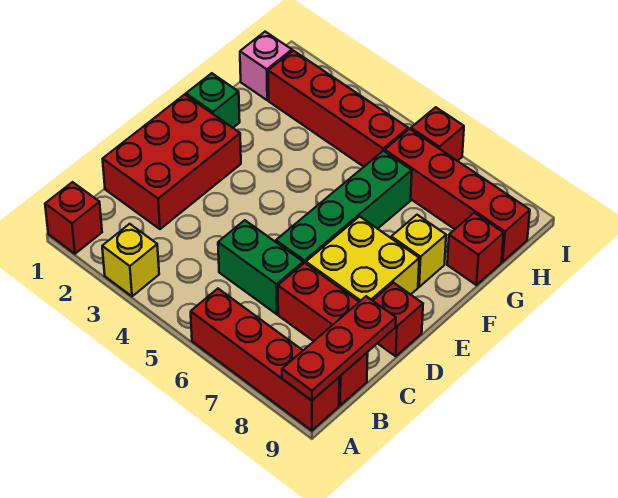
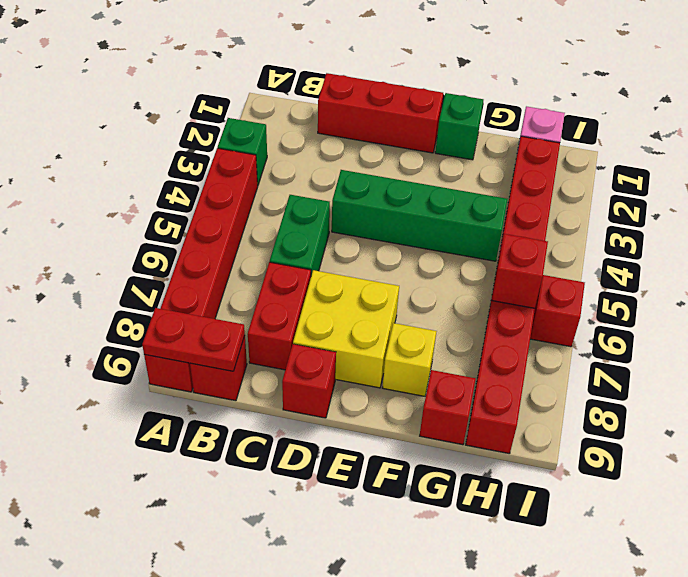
red brick A1 level 1 -> red brick H6 level 2
yellow brick A3 level 1 -> green brick A3 level 1
red brick A6:A9 level 1 -> red brick A4:A9 level 1
red plate A9:C9 level 2 -> red plate A9:B9 level 2
red brick C1:E2 level 1 -> red brick C1:E1 level 1
green brick D6:G6 level 1 -> green brick D4:G4 level 1

